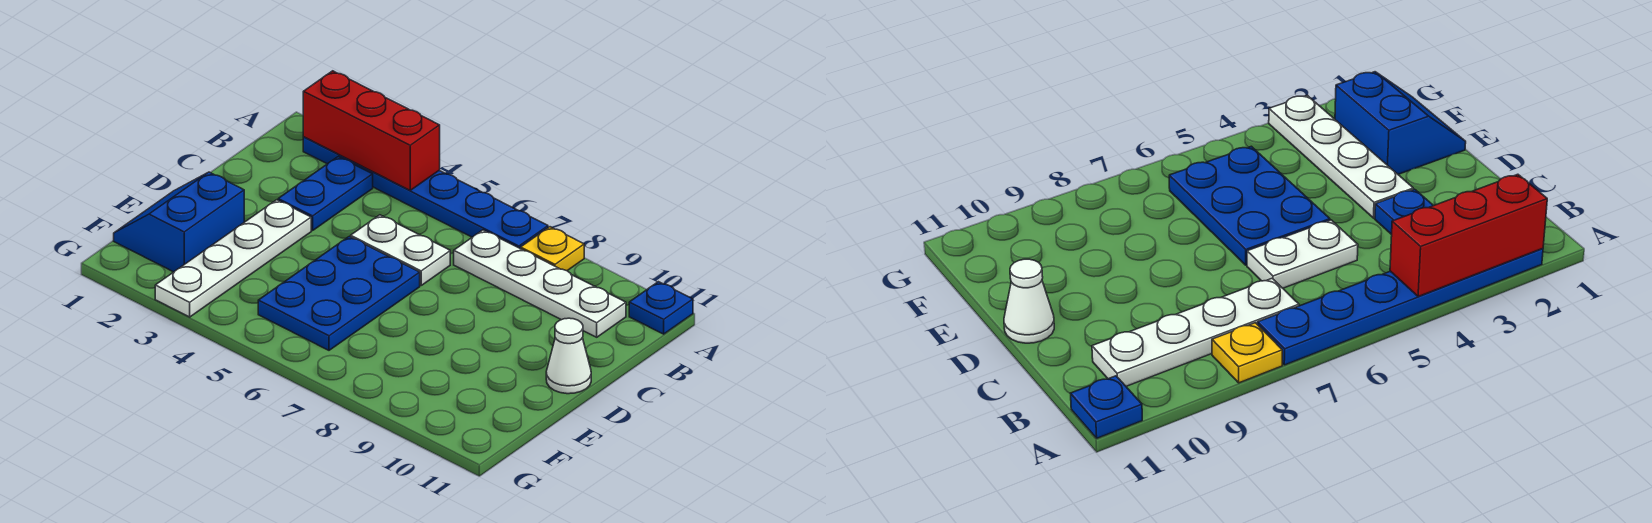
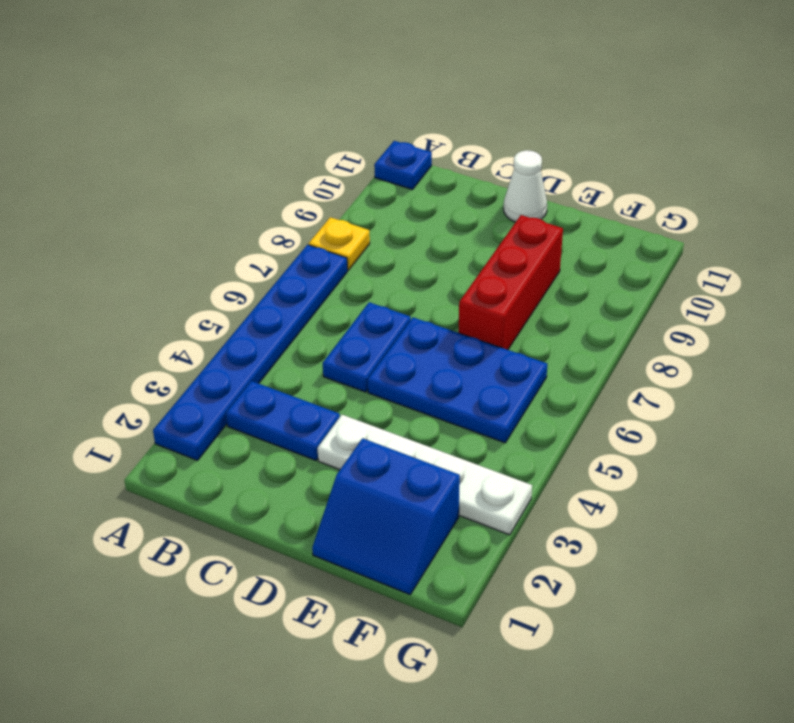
red brick A2:A4 level 2 -> red brick E7:E9 level 1
white plate B7:B10 level 1 -> none
white plate C5:C6 level 1 -> blue plate C5:C6 level 1

